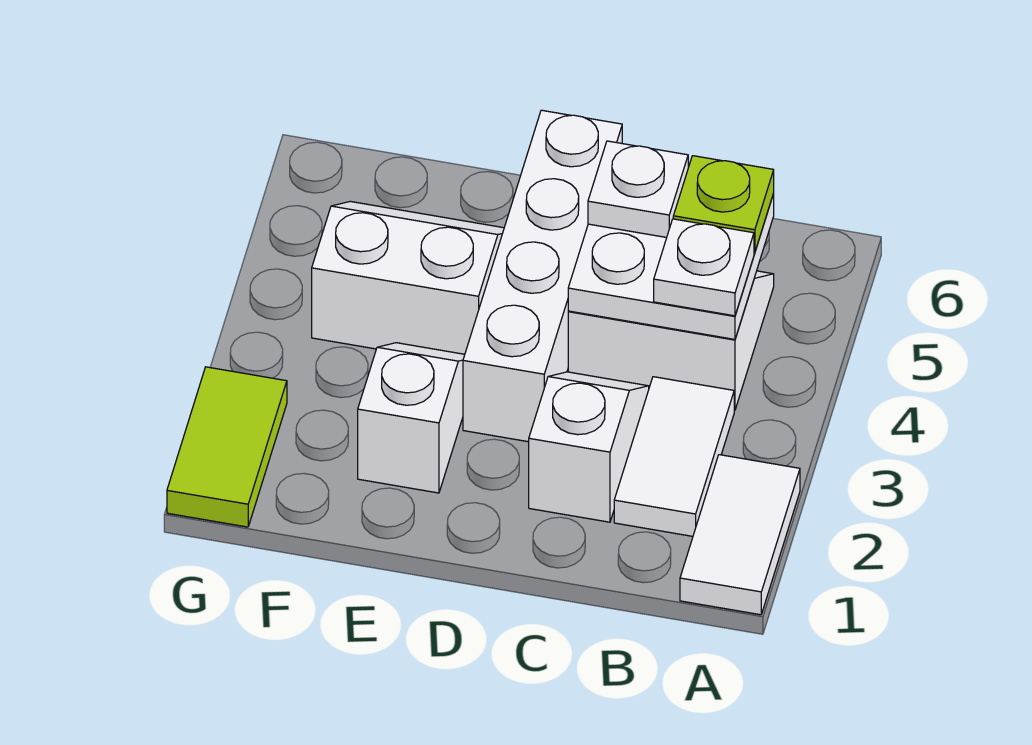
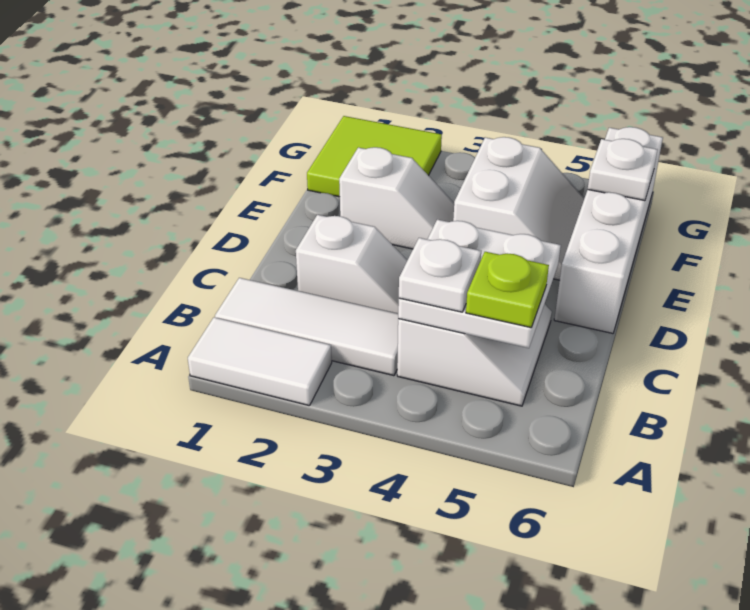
white tile B2:B3 level 1 -> white tile B1:B3 level 1
white plate C5 level 3 -> white plate F6 level 2
white brick D3:D6 level 1 -> white brick D6:G6 level 1
lime tile G1:G2 level 1 -> lime tile F1:G2 level 1

